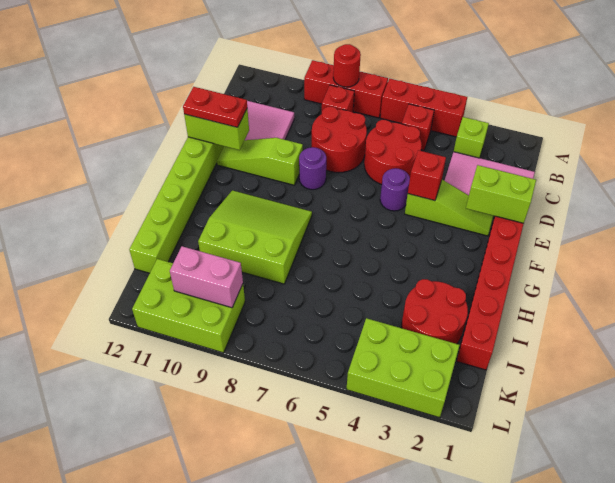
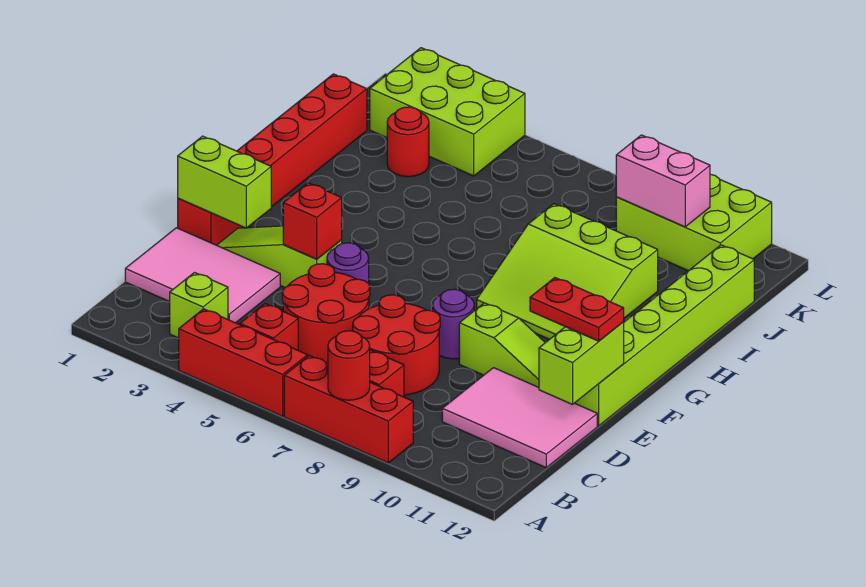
lime brick E11:E12 level 2 -> lime brick D12:E12 level 2
red round brick I2:J3 level 1 -> red round brick J3 level 1

